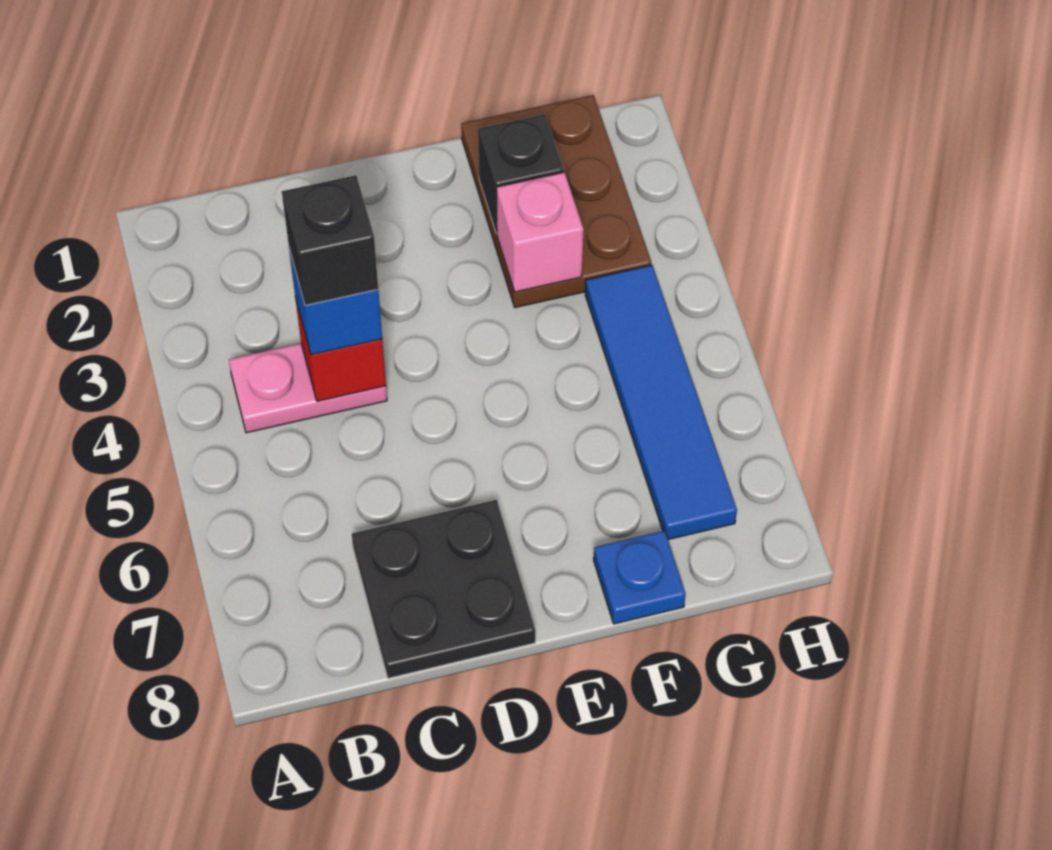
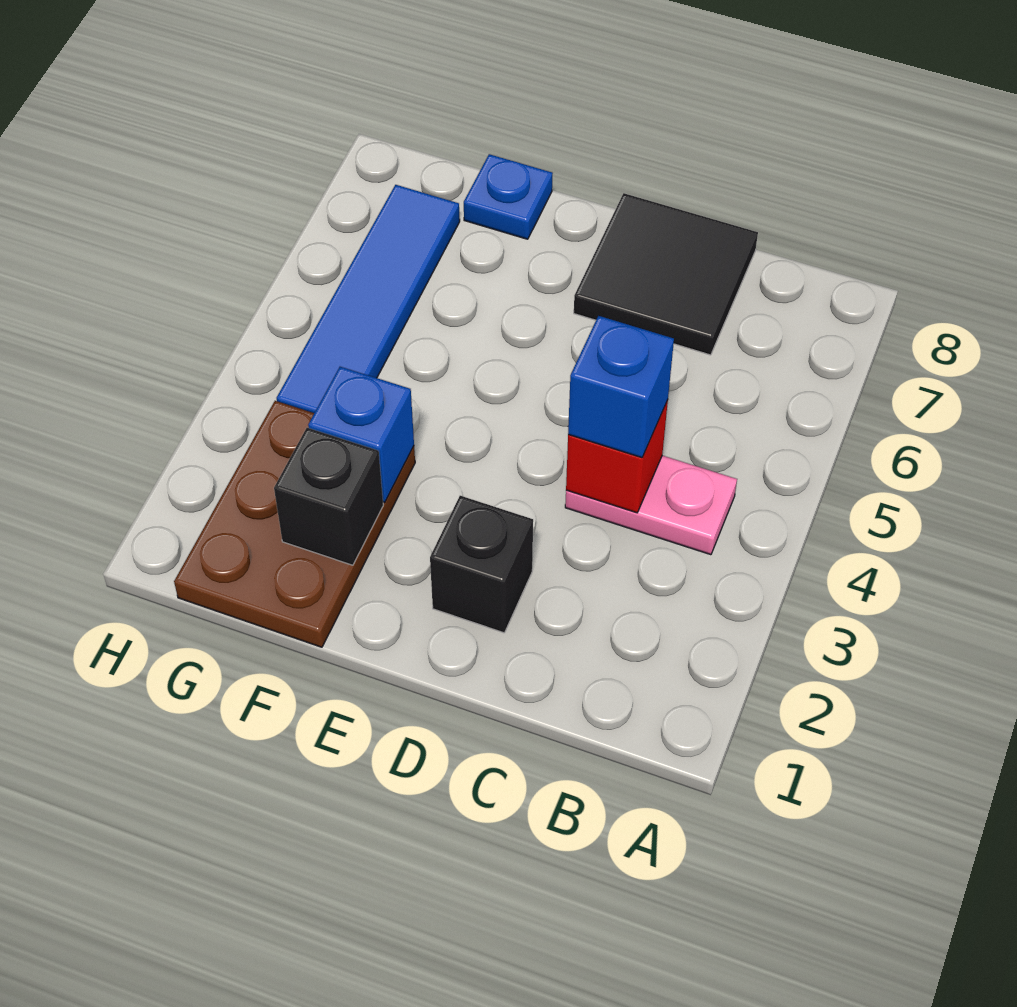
black brick C4 level 4 -> black brick D2 level 1
black plate C7:D8 level 1 -> black tile C7:D8 level 1
pink brick F3 level 2 -> blue brick F3 level 2

